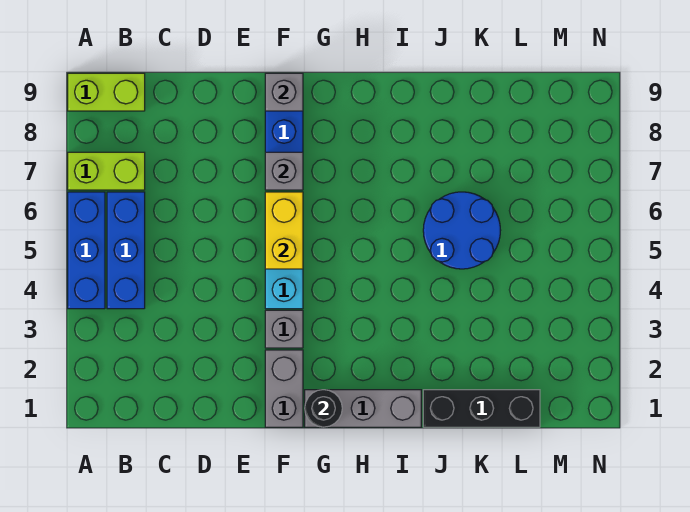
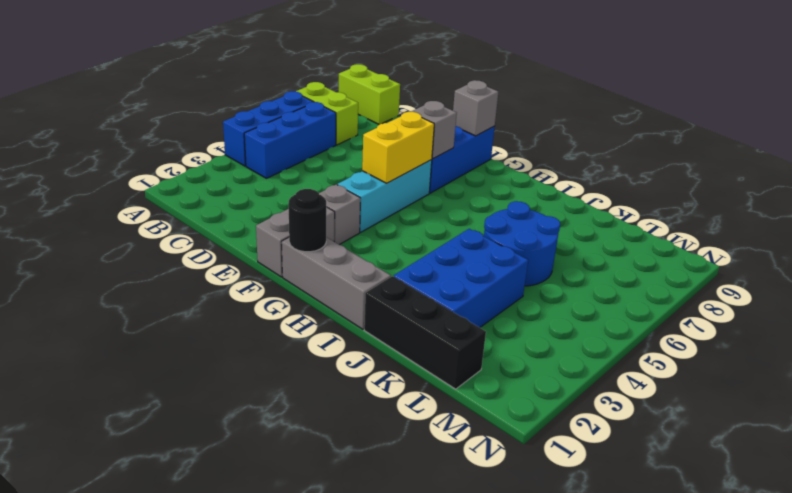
none -> blue brick J2:K4 level 1

